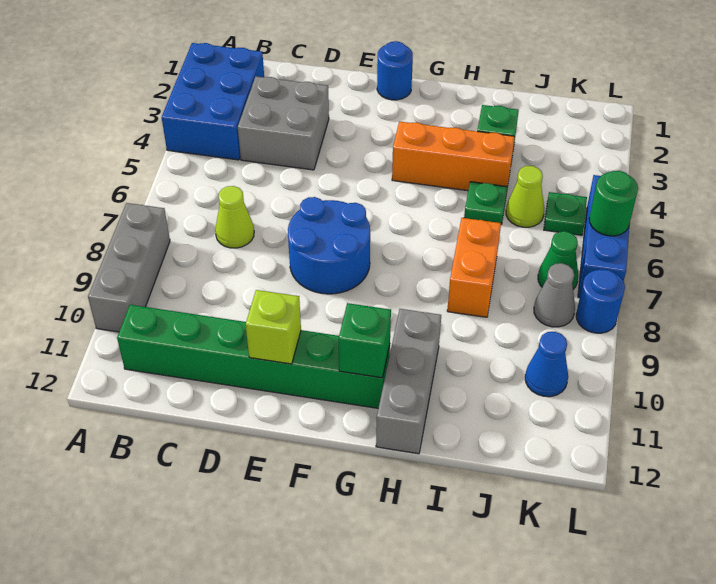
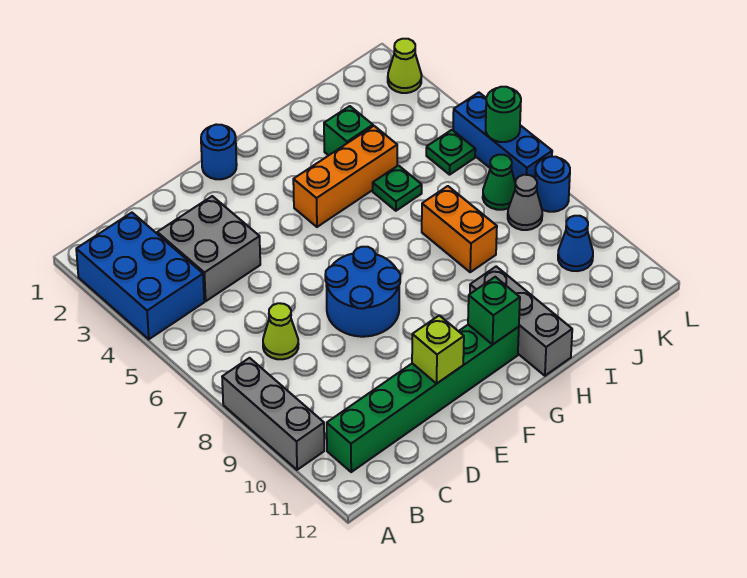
lime cone J5 level 1 -> lime cone L2 level 1

